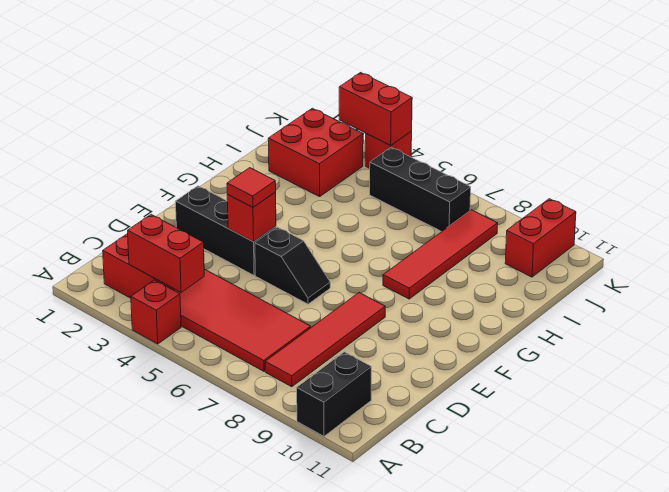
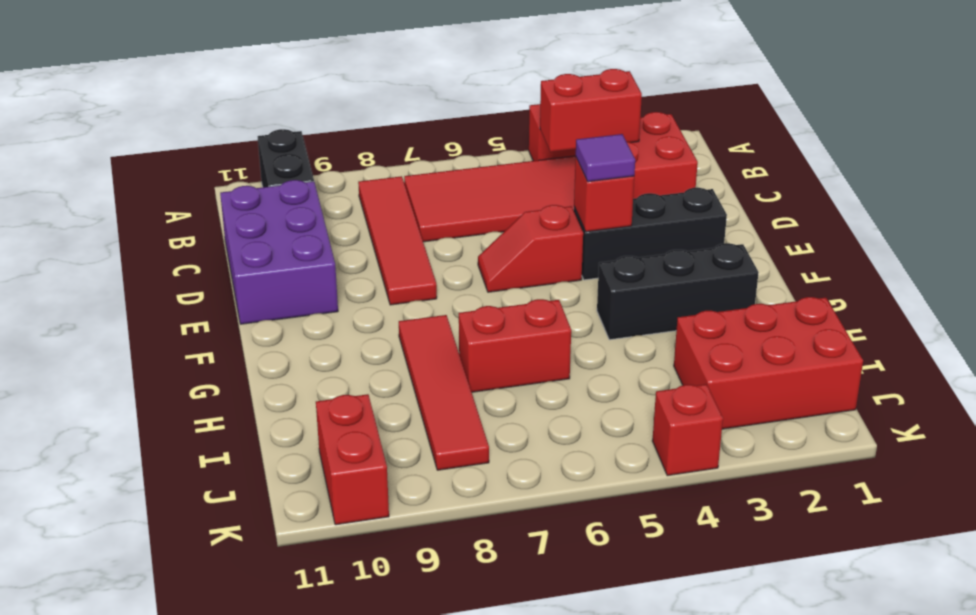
none -> purple brick C10:E11 level 1
red tile E4 level 3 -> purple tile E4 level 3
black slope E5:E6 level 1 top 5 -> red slope E5:E6 level 1 top 5
red brick I2:J3 level 1 -> red brick I1:J3 level 1
black brick J5:J7 level 1 -> black brick G2:G4 level 1
red brick K3:K4 level 2 -> red brick H6:H7 level 1

